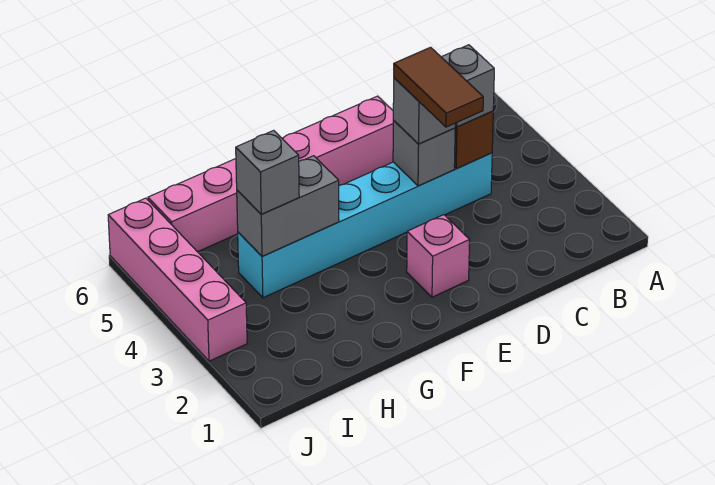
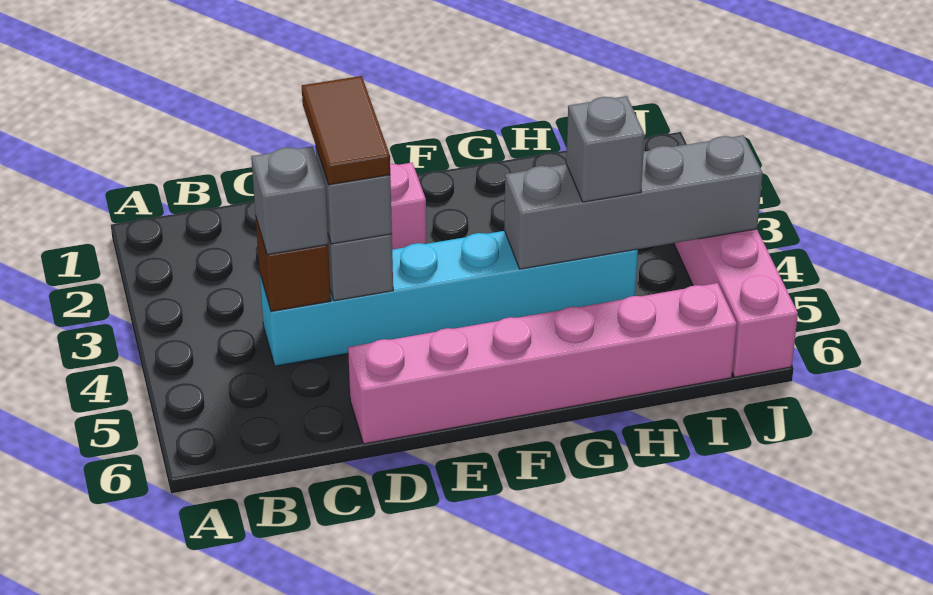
grey brick G4:H4 level 2 -> grey brick G4:J4 level 2

